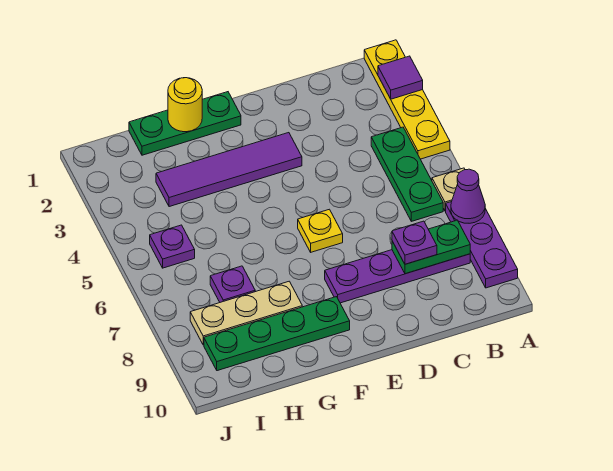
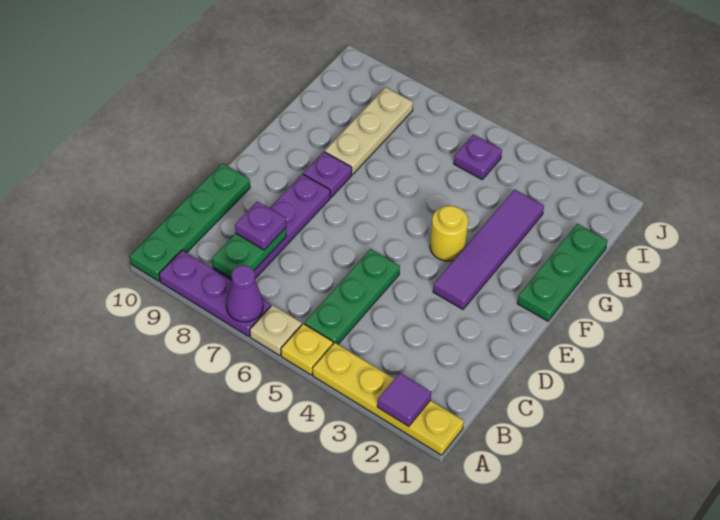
green plate B4:B6 level 1 -> green plate B5:D5 level 1
yellow plate E6 level 1 -> yellow plate A5 level 1
green plate F9:I9 level 1 -> green plate A10:D10 level 1
yellow round brick G1 level 2 -> yellow round brick F4 level 1
purple plate H7 level 1 -> purple plate F8 level 1

